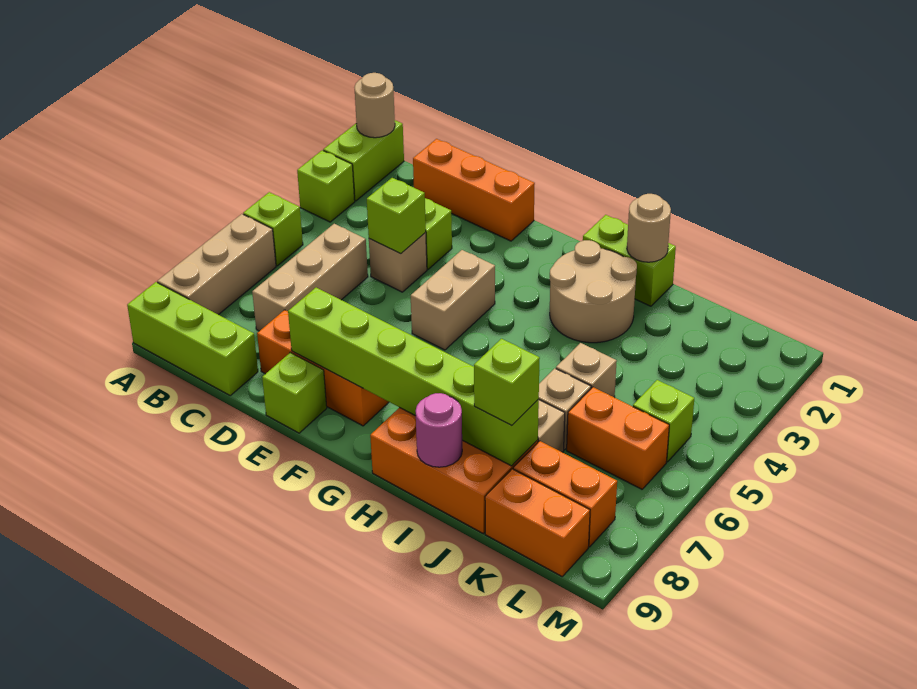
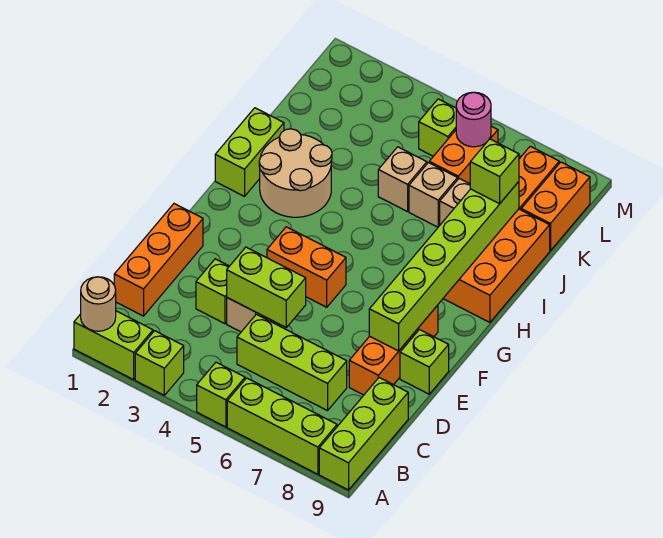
tan brick A6:A8 level 1 -> lime brick A6:A8 level 1
tan brick C5:C7 level 1 -> lime brick C5:C7 level 1
lime brick D4 level 2 -> lime brick D4:D5 level 2
tan brick F4:F5 level 1 -> orange brick F4:F5 level 1
tan round brick I1 level 2 -> none
pink round brick I9 level 2 -> pink round brick L6 level 2

